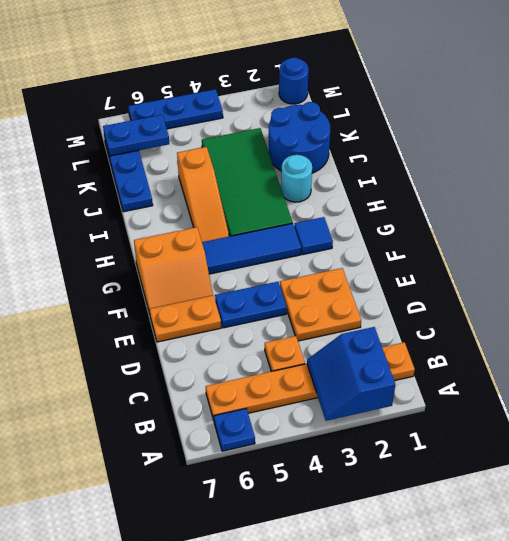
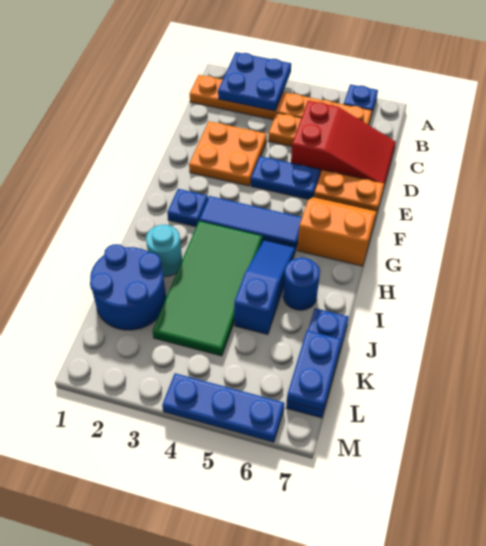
blue slope A2:B3 level 2 top 2 -> blue plate A2:B3 level 2
none -> red slope C5:D7 level 1 top 5
blue tile G2 level 1 -> blue plate G2 level 1
orange slope H5:J5 level 1 top J -> blue slope H5:J5 level 1 top J
blue plate L6:L7 level 2 -> blue plate K7:L7 level 2
blue round brick M1 level 1 -> blue round brick I6 level 1

